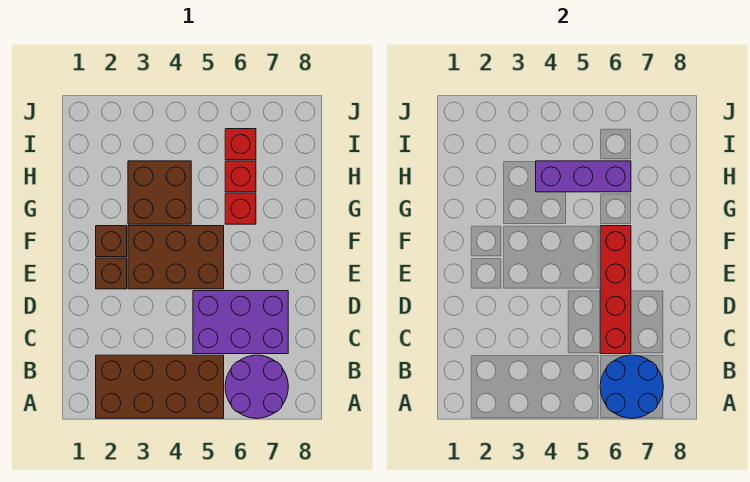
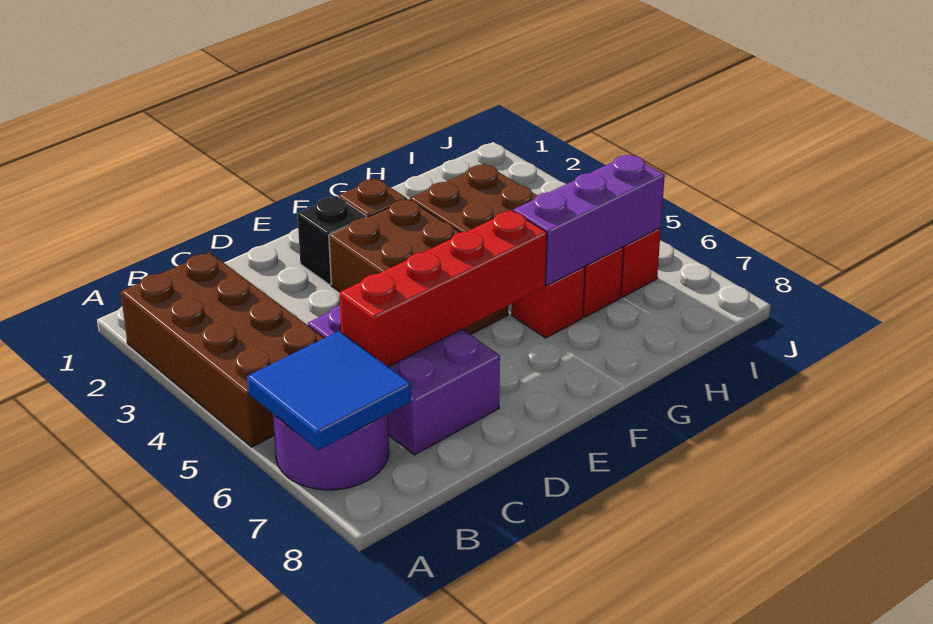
blue round brick A6:B7 level 2 -> blue tile A6:B7 level 2
brown brick E2 level 1 -> black brick E2 level 1
purple brick H4:H6 level 2 -> purple brick G6:I6 level 2

